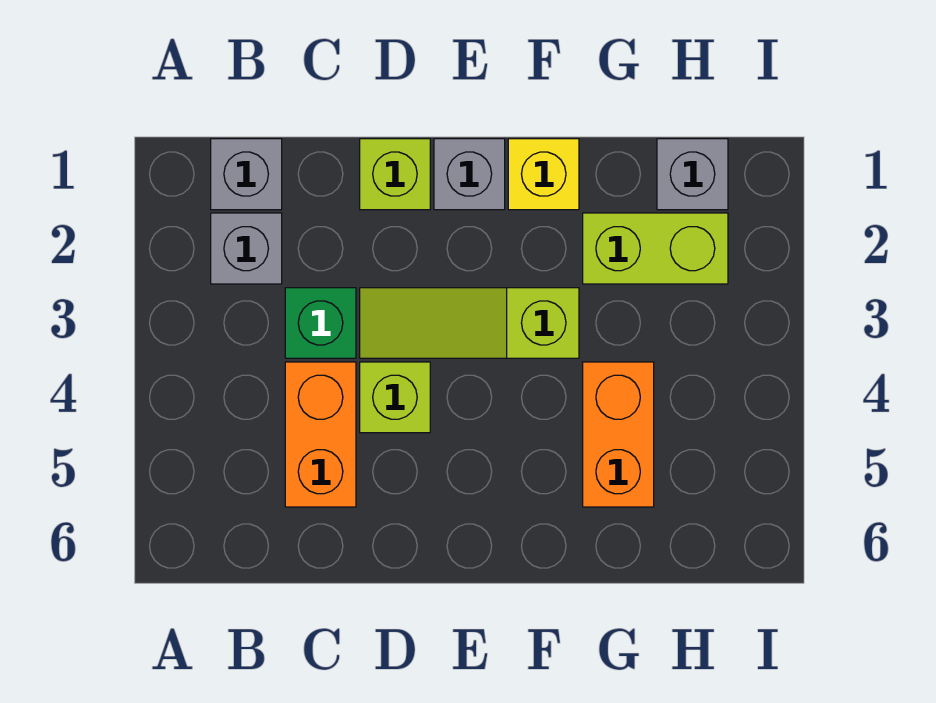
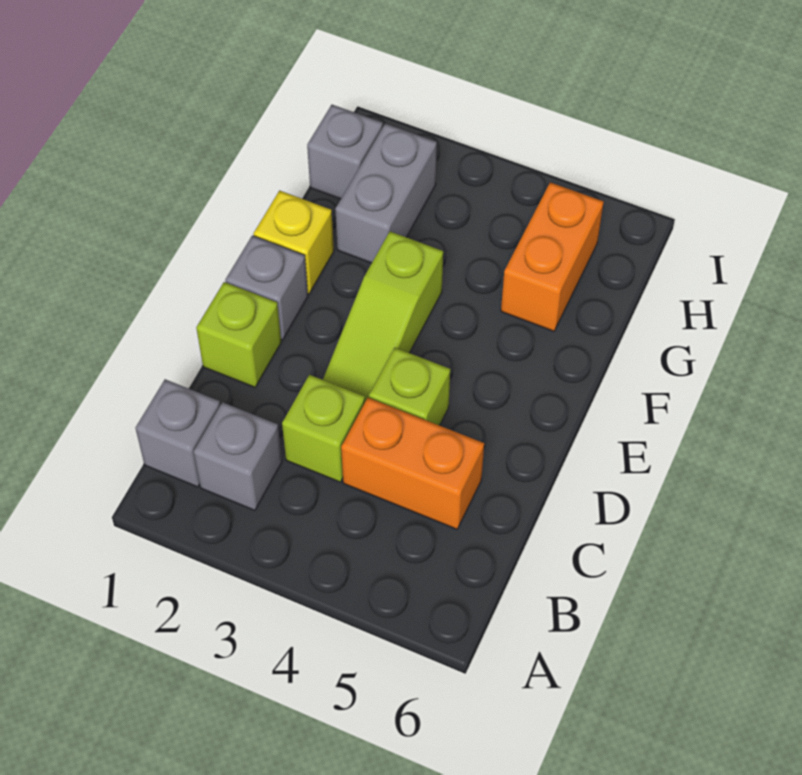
green brick C3 level 1 -> lime brick C3 level 1
lime brick G2:H2 level 1 -> grey brick G2:H2 level 1
orange brick G4:G5 level 1 -> orange brick G5:H5 level 1

